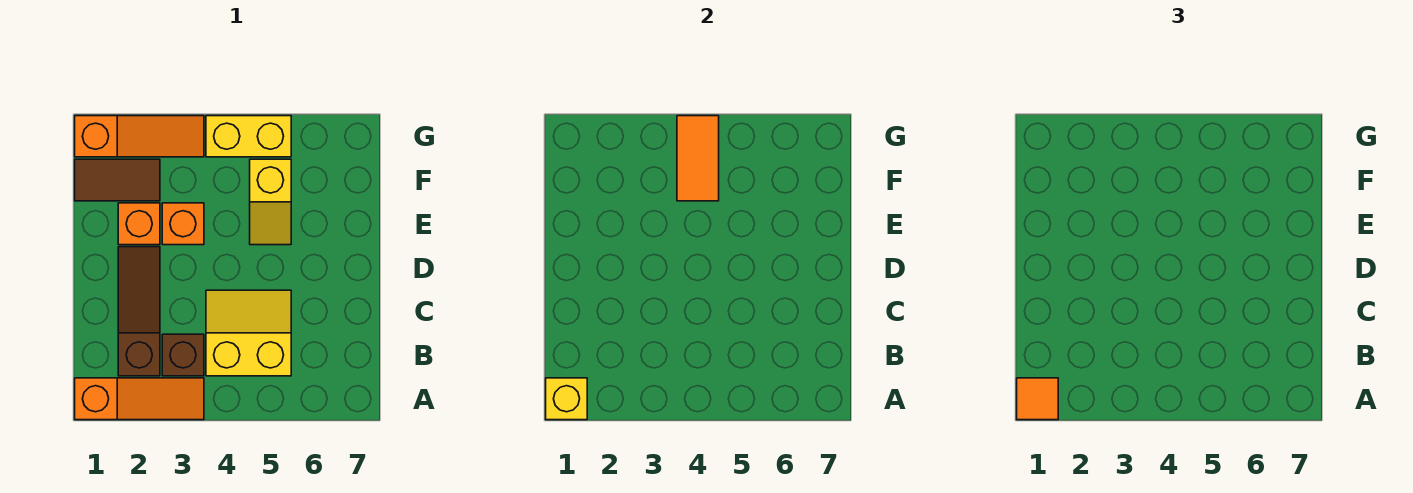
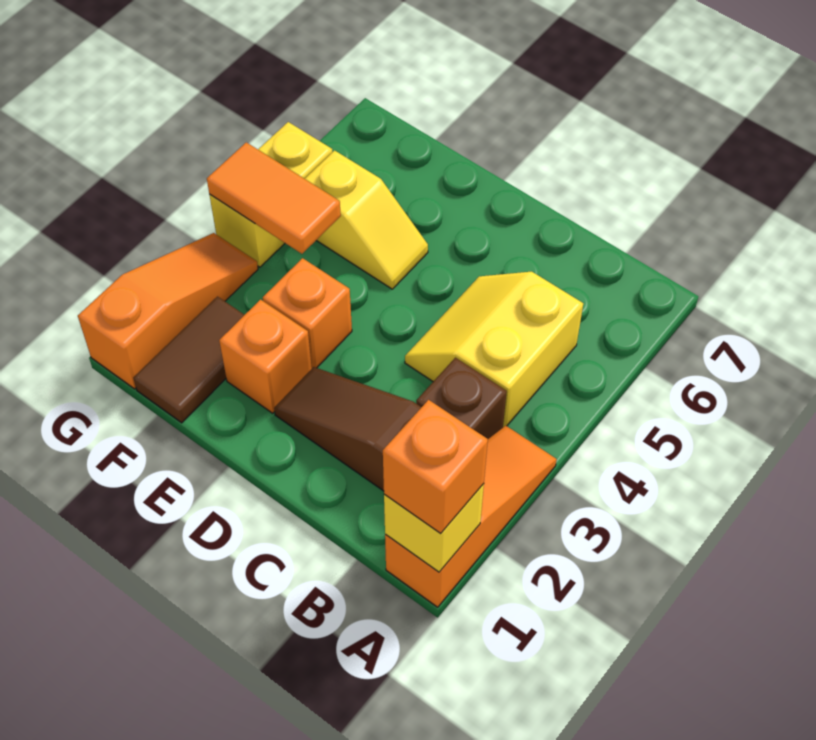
orange tile A1 level 3 -> orange brick A1 level 3

